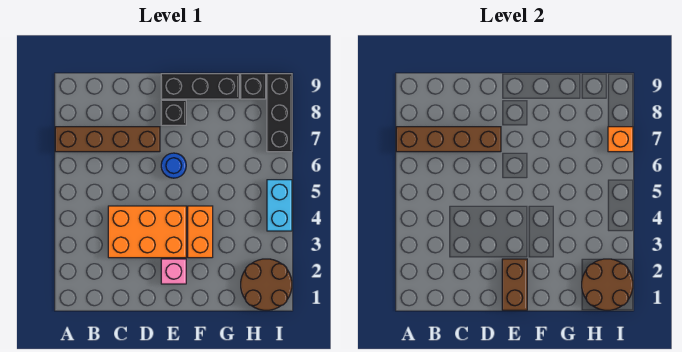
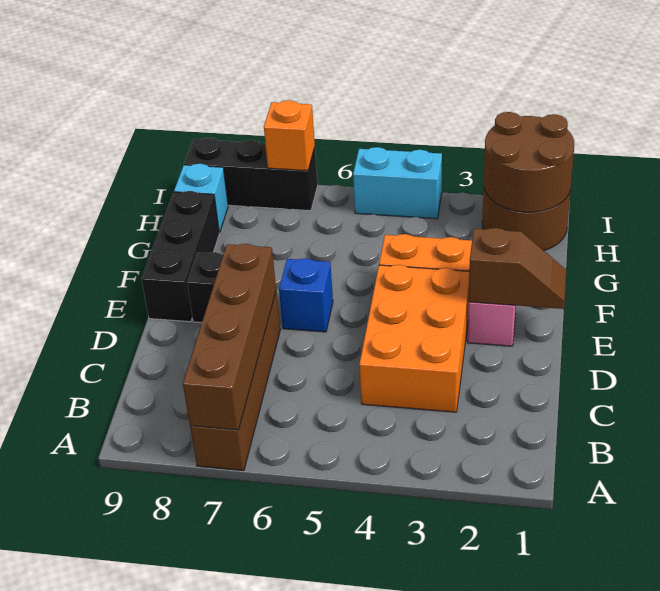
brown brick E1:E2 level 2 -> brown slope E1:E2 level 2 top 2
blue round brick E6 level 1 -> blue brick E6 level 1
black brick H9 level 1 -> cyan brick H9 level 1

